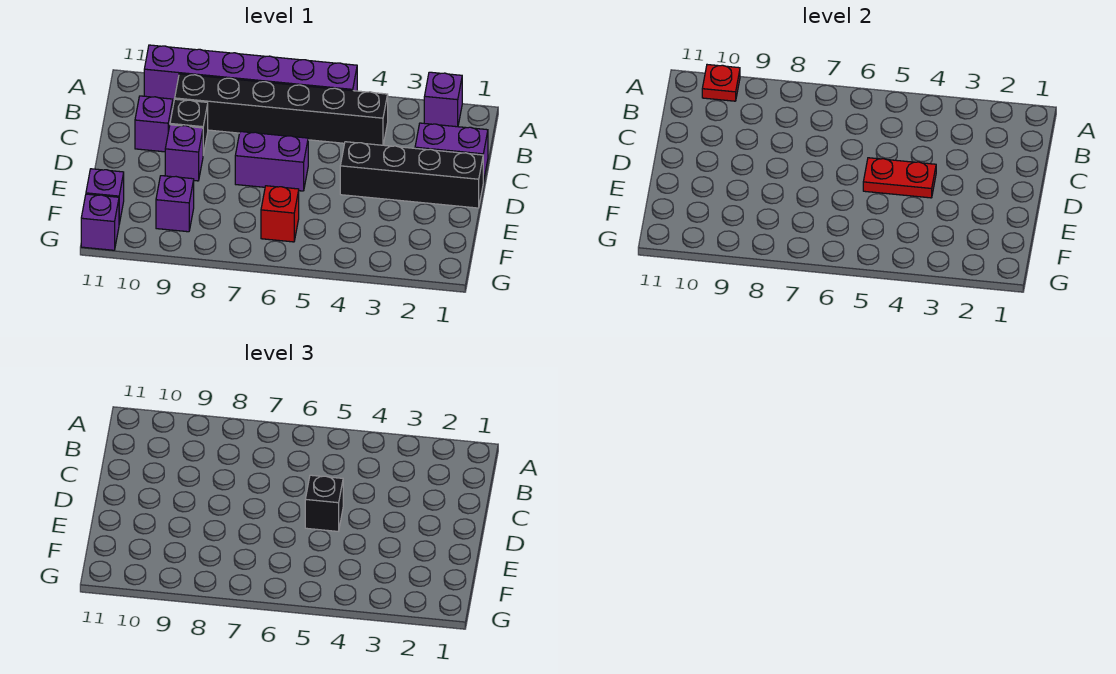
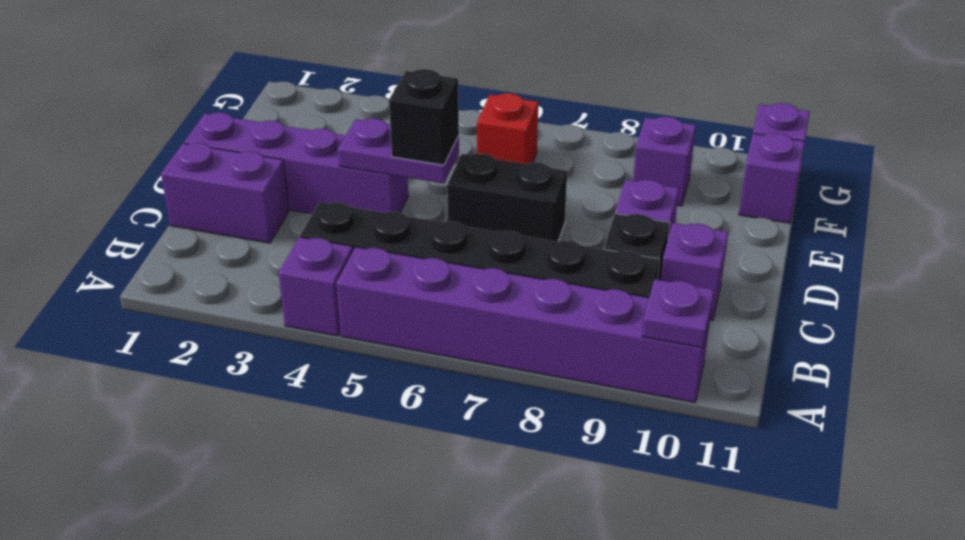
purple brick A2 level 1 -> purple brick A4 level 1
red plate A10 level 2 -> purple plate A10 level 2
black brick D1:D4 level 1 -> purple brick D1:D4 level 1
red plate D4:D5 level 2 -> purple plate D4:D5 level 2
purple brick D6:D7 level 1 -> black brick D6:D7 level 1

